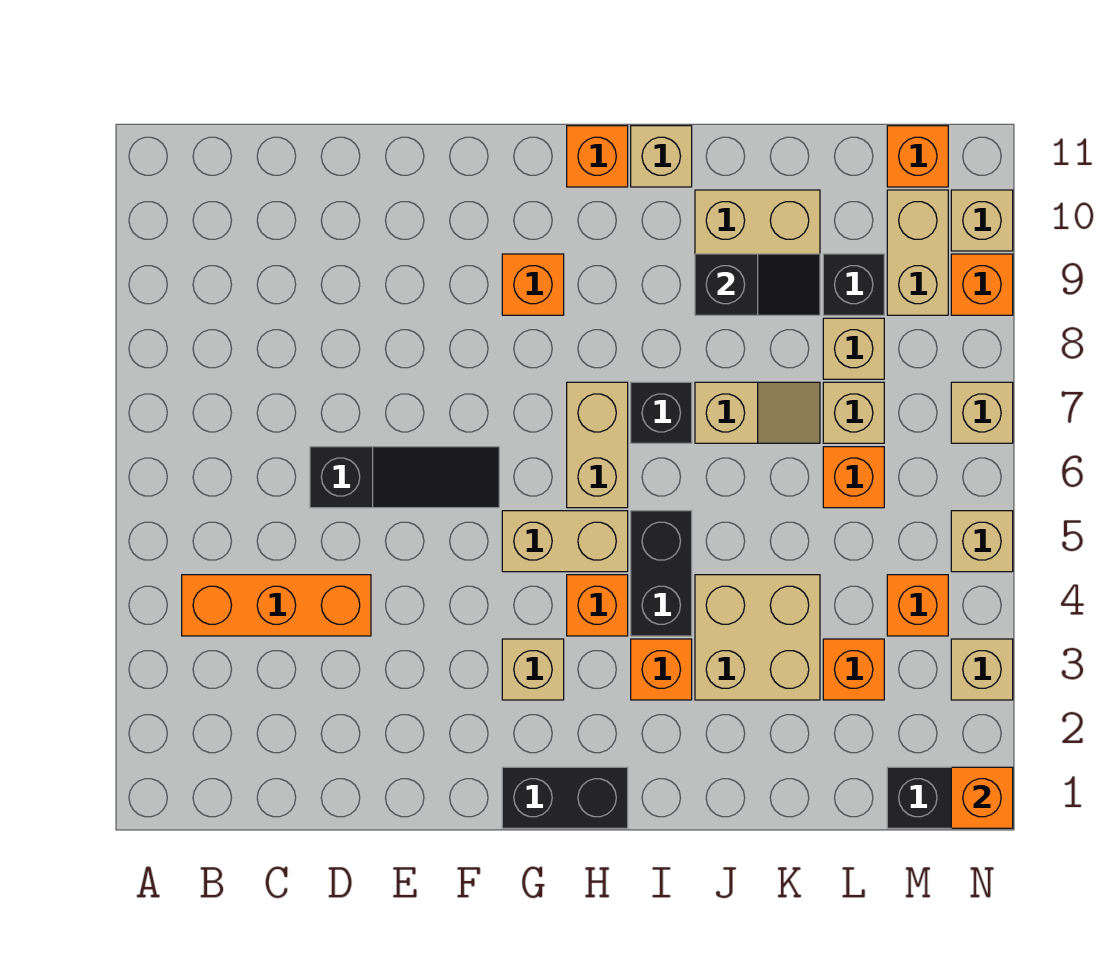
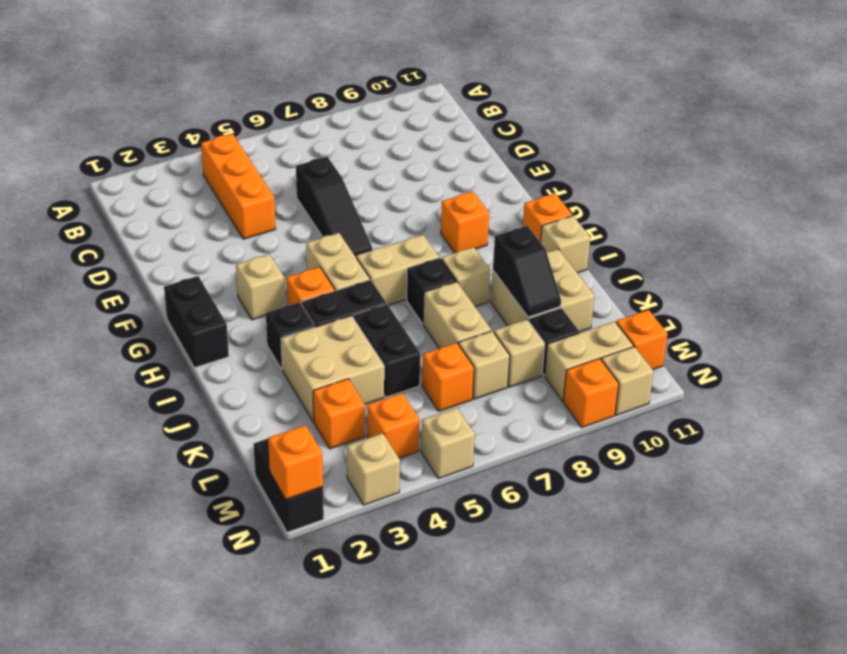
orange brick I3 level 1 -> black brick I3 level 1
none -> black brick J5:K5 level 1
tan slope J7:K7 level 1 top J -> tan brick J7:K7 level 1
tan brick N7 level 1 -> tan brick I8 level 1

